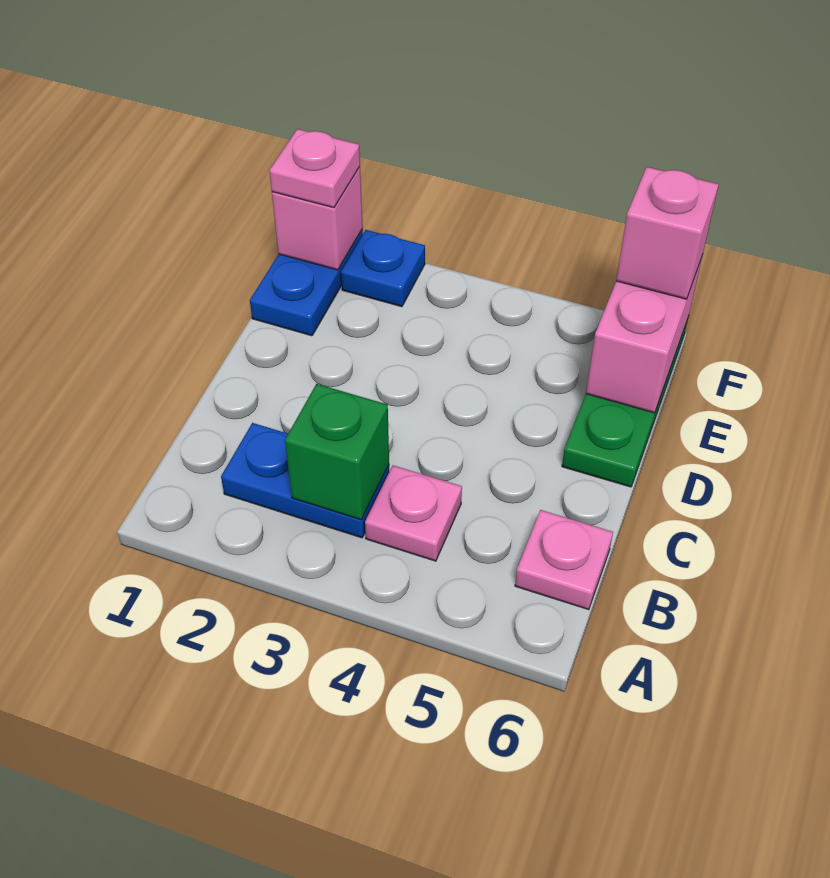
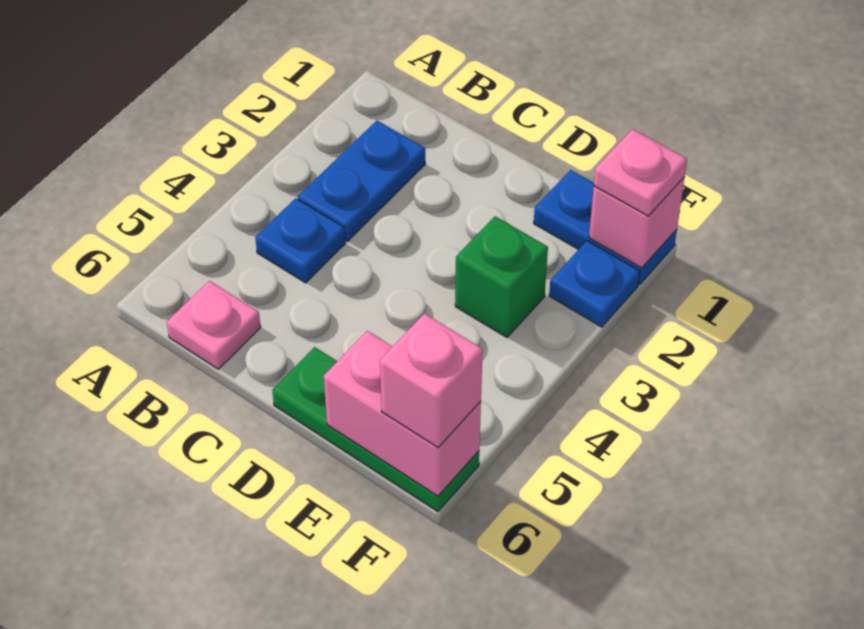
green brick B3 level 2 -> green brick E3 level 1
pink plate B4 level 1 -> blue plate B4 level 1

